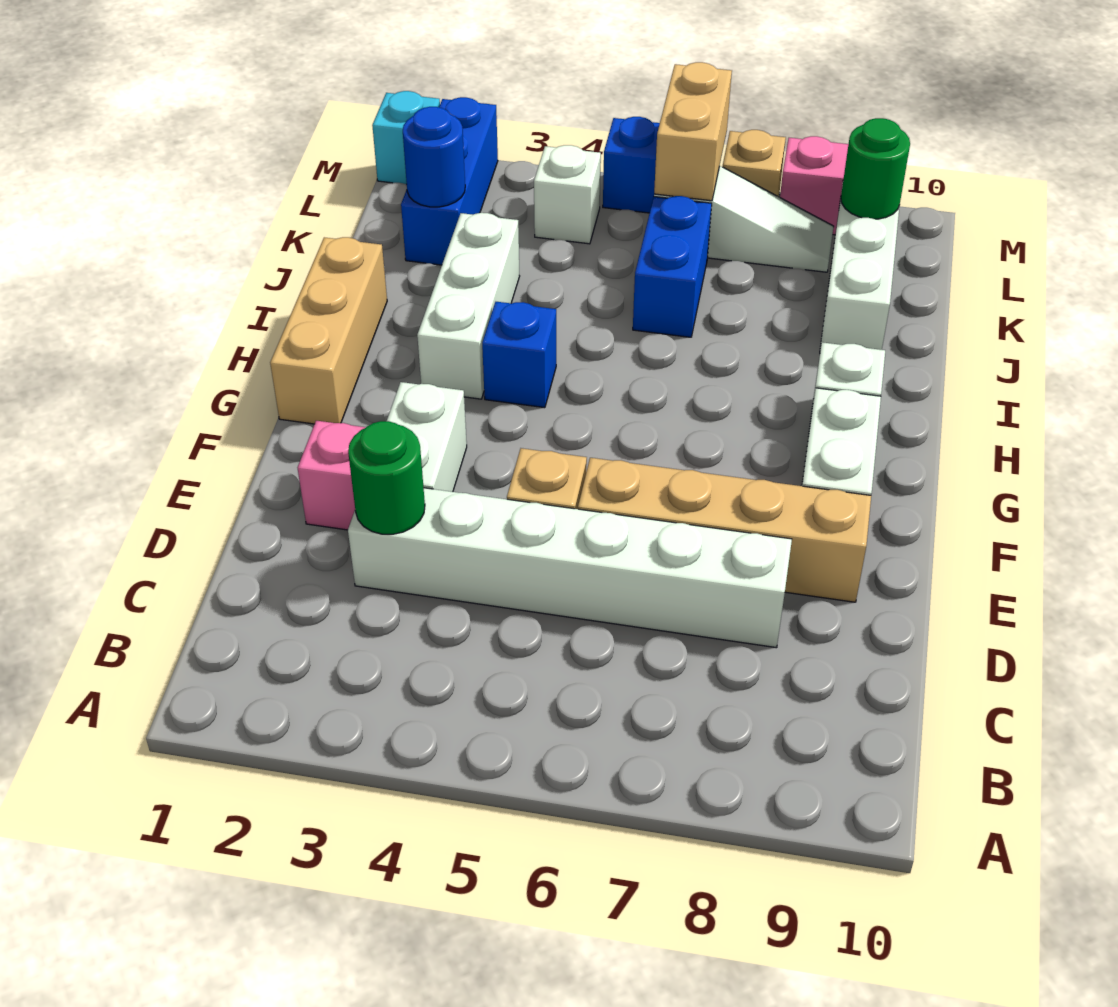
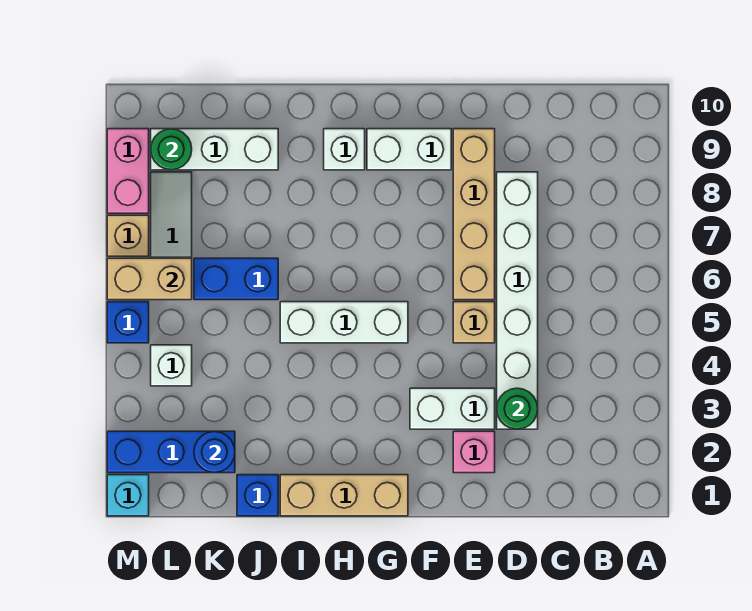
white brick H3:J3 level 1 -> white brick G5:I5 level 1
blue brick H4 level 1 -> blue brick J1 level 1

